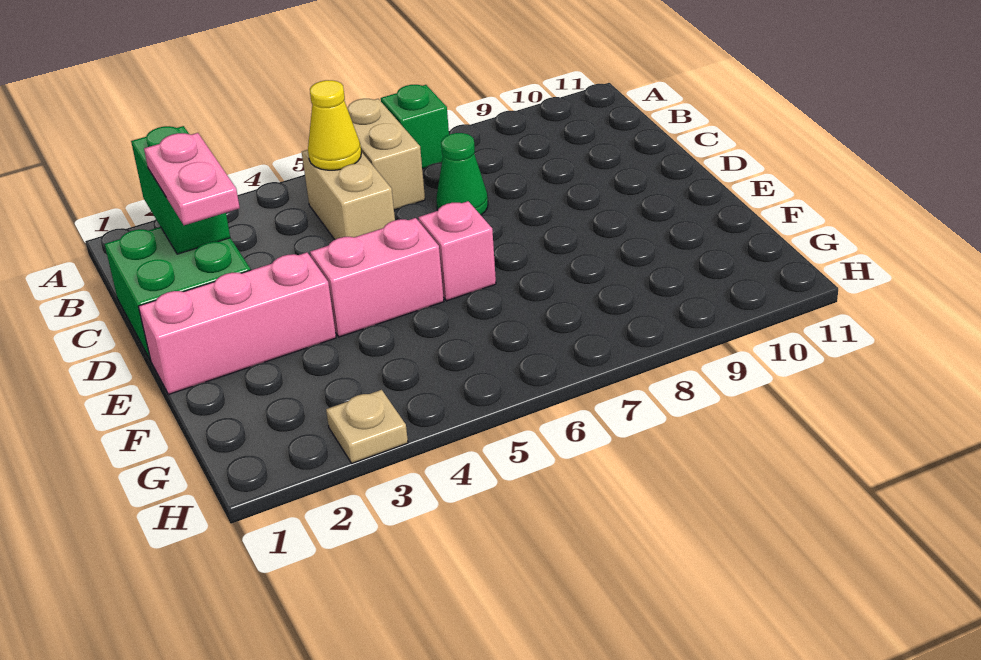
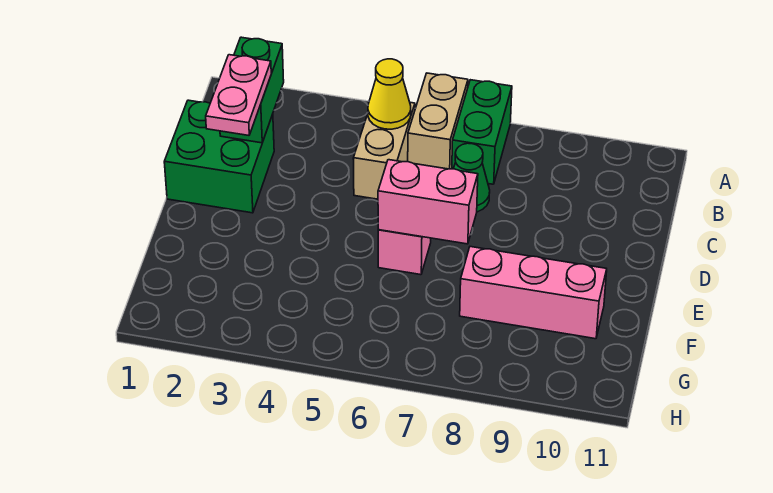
green brick A7 level 1 -> green brick A7:B7 level 1
pink brick E1:E3 level 1 -> pink brick F8:F10 level 1
pink brick E4:E5 level 1 -> pink brick E6:E7 level 2
tan plate H3 level 1 -> none

